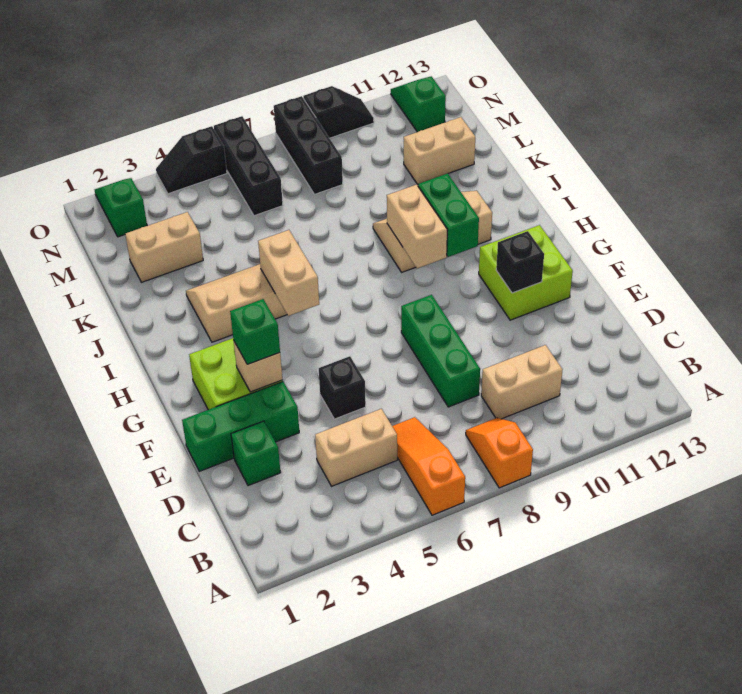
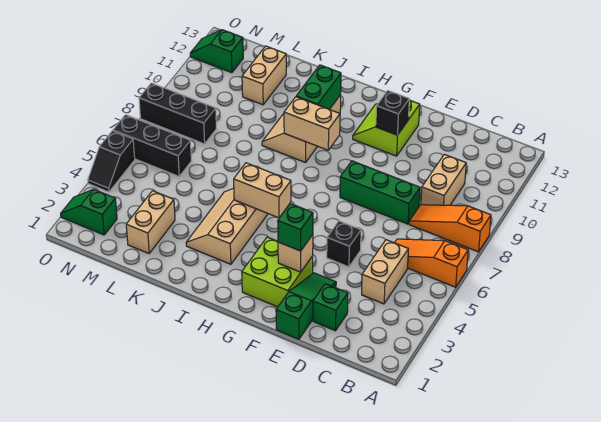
orange slope A8:B8 level 1 top A -> orange slope A8:C8 level 1 top A
green brick E1:E3 level 1 -> green slope E1:E3 level 1 top 1
lime brick F11:G12 level 1 -> lime slope F11:G12 level 1 top F
green brick H10:I10 level 2 -> green brick I10:I11 level 2
black slope O9:O10 level 1 top 9 -> none

